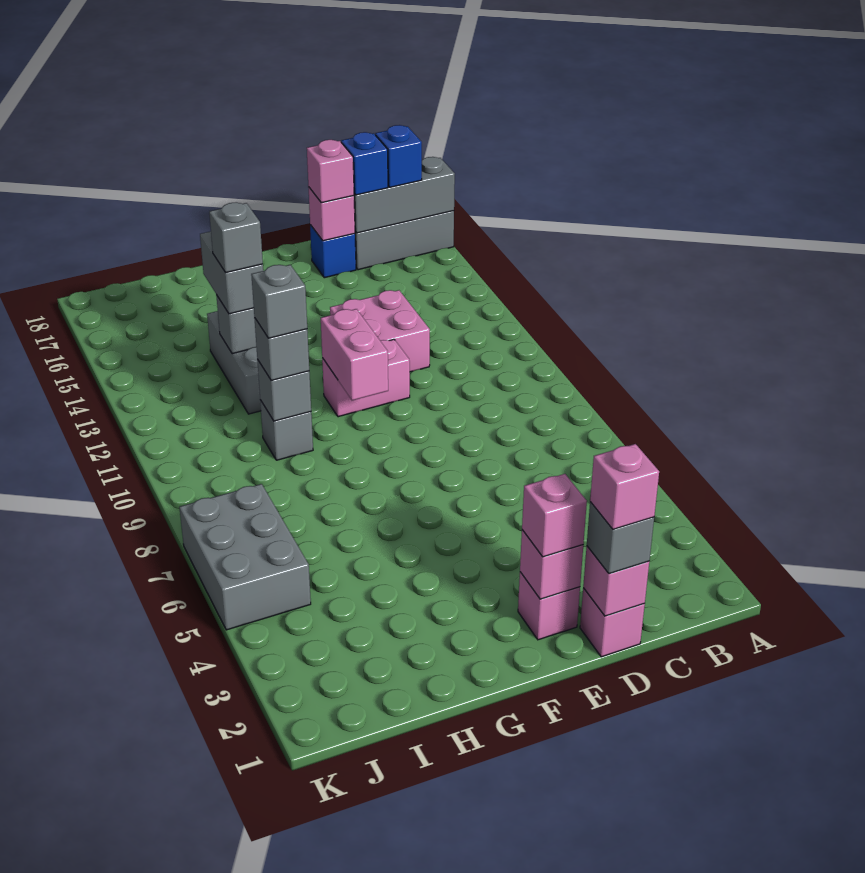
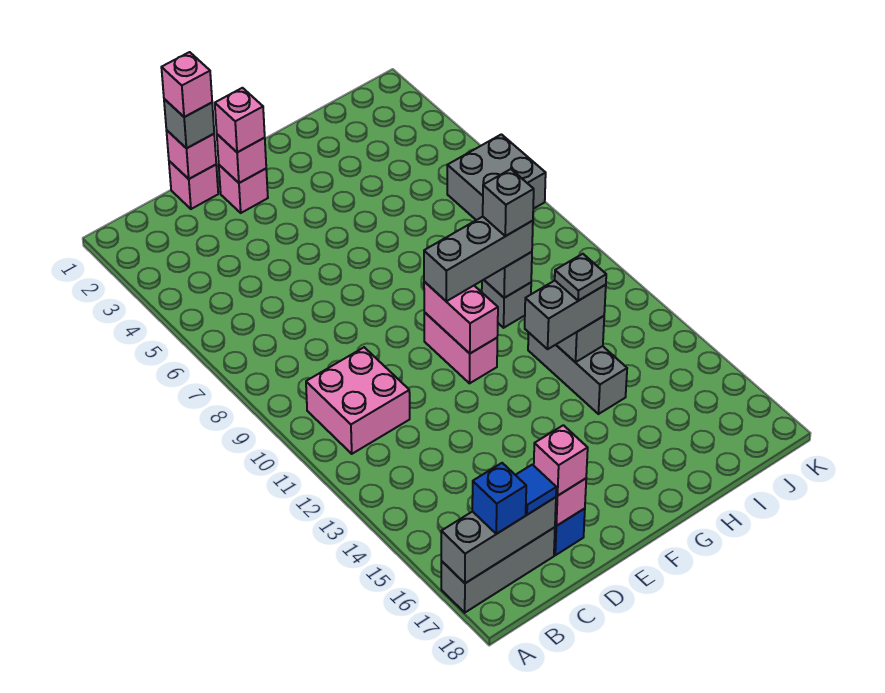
blue brick C17 level 3 -> blue tile C17 level 3
pink brick D12:E13 level 1 -> pink brick B10:C11 level 1
pink brick E11:F11 level 1 -> pink brick F10:F11 level 1
grey brick H10 level 3 -> grey brick F10:H10 level 3
grey brick H13:H14 level 3 -> grey brick G13:H13 level 3
grey brick H13 level 4 -> grey plate H13 level 4
grey brick J5:K7 level 1 -> grey brick J6:K7 level 1

